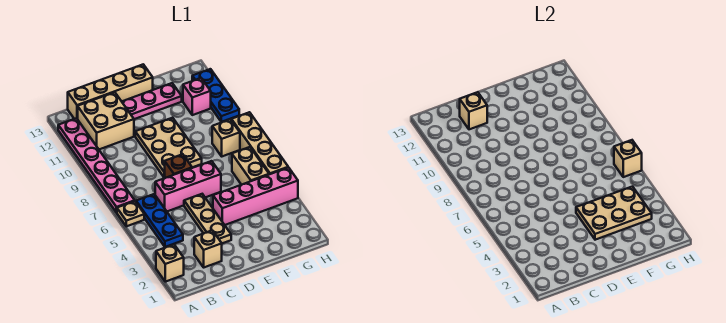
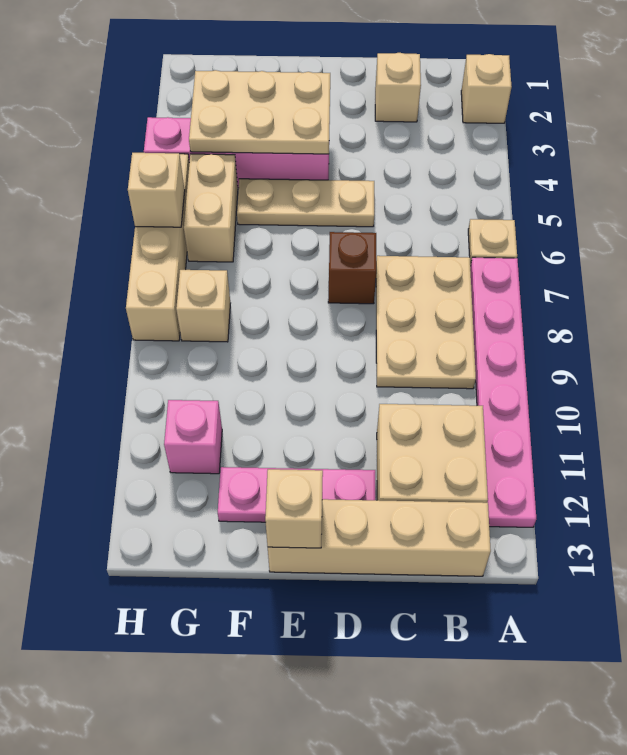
blue plate B4:B6 level 1 -> none
pink brick C6:E6 level 1 -> none
tan brick C12 level 2 -> tan brick E13 level 2
tan plate D3:D5 level 1 -> tan plate D5:F5 level 1
tan plate D8:E10 level 1 -> tan plate B7:C9 level 1
blue plate H10:H12 level 1 -> none

